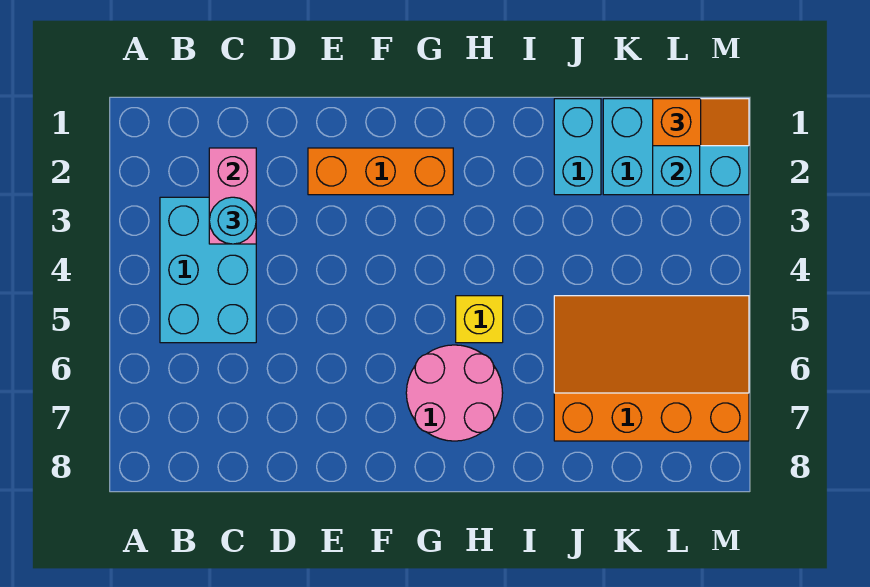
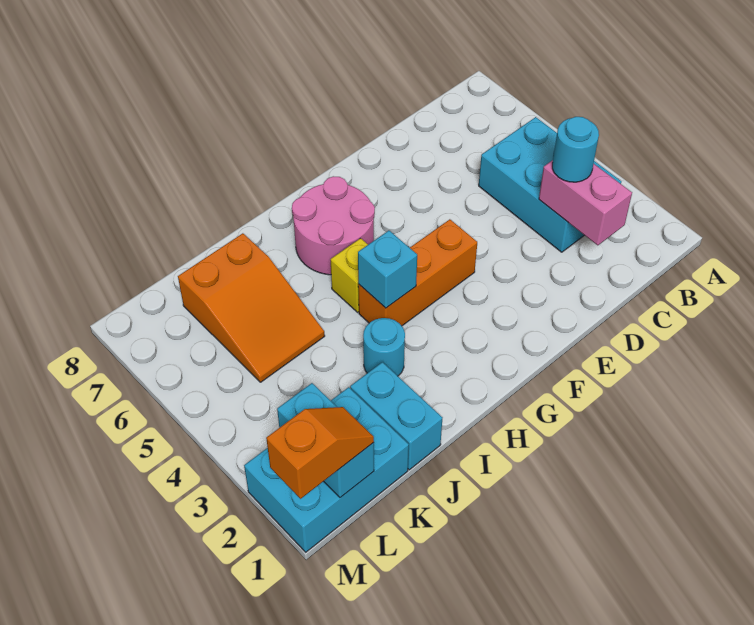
orange brick E2:G2 level 1 -> orange brick F4:H4 level 1
none -> cyan brick H4 level 2
none -> cyan round brick I3 level 1
orange slope J5:M7 level 1 top 7 -> orange slope J5:K7 level 1 top 7
orange slope L1:M1 level 3 top L -> orange slope L1:M1 level 3 top M

